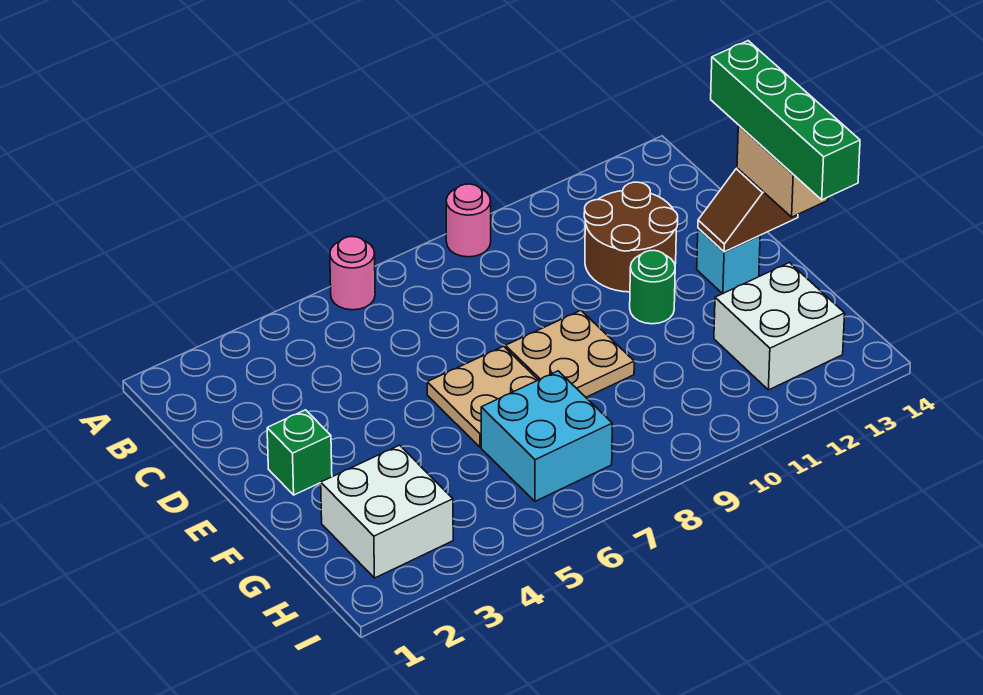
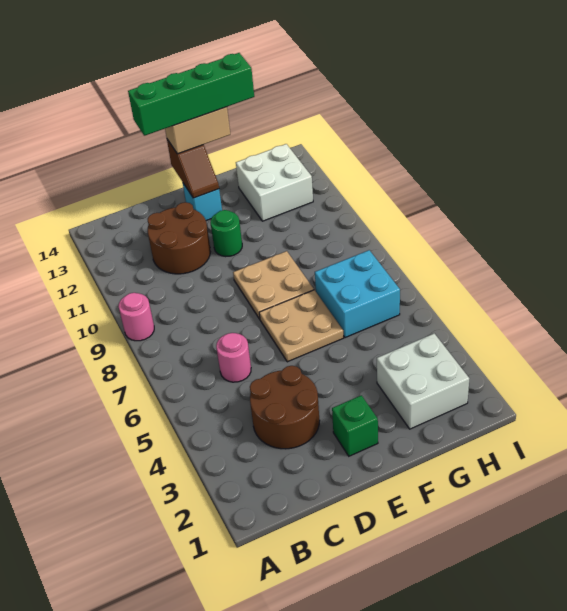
pink round brick A6 level 1 -> pink round brick C6 level 1
none -> brown round brick C3:D4 level 1

